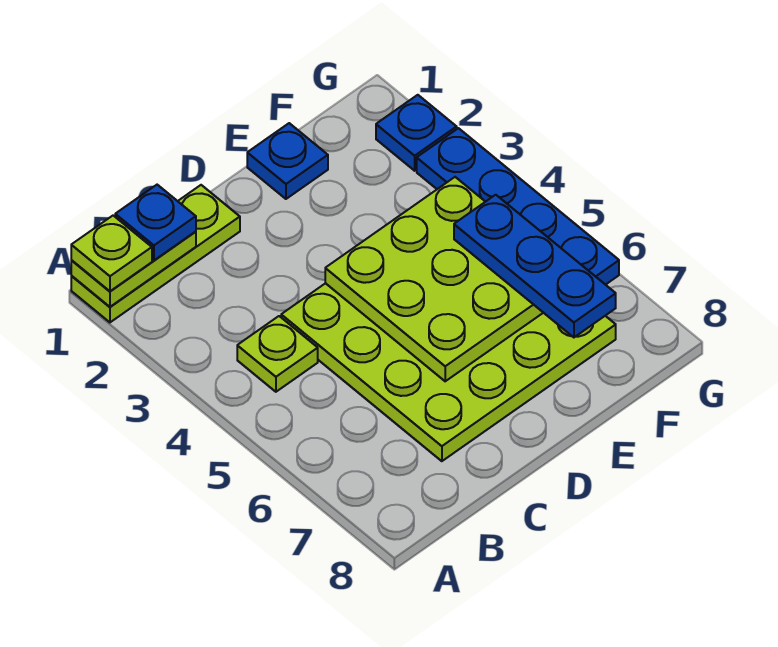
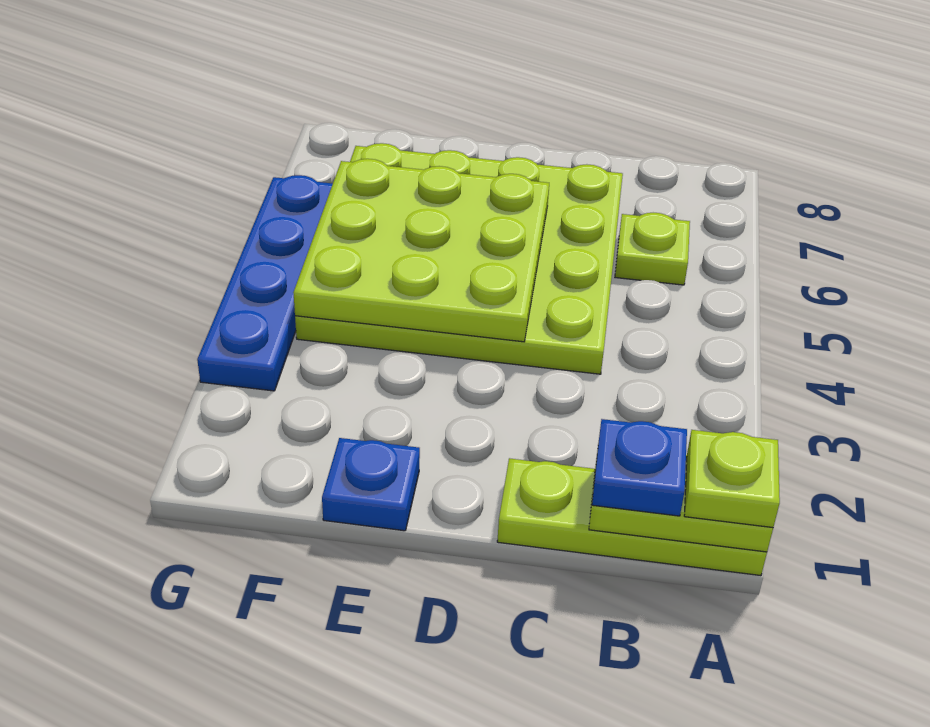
lime plate B4 level 1 -> lime plate B6 level 1
blue plate F5:F7 level 3 -> none
blue plate G2 level 1 -> none

